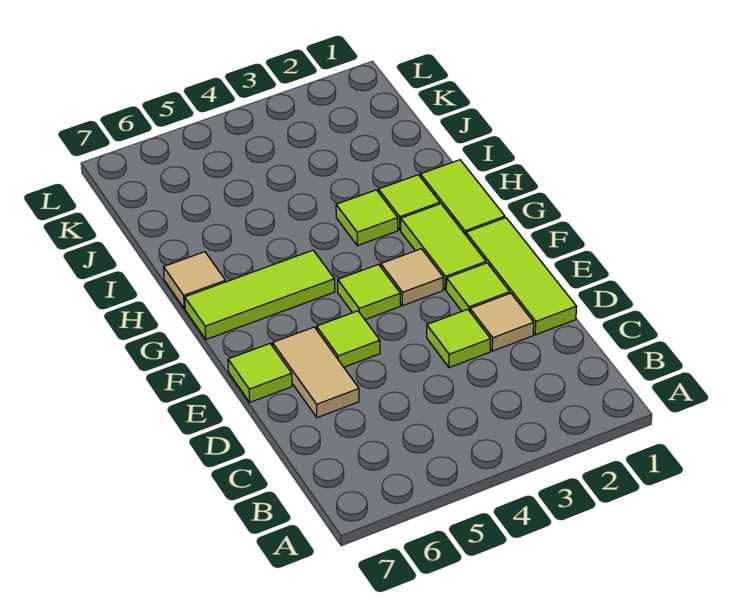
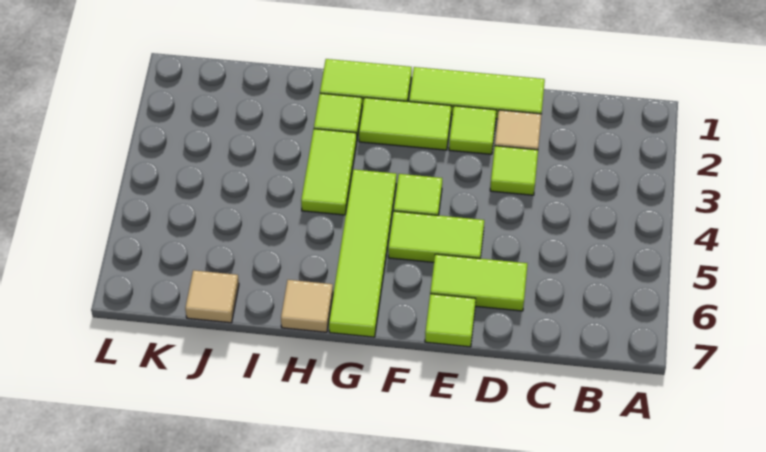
tan tile D6:E6 level 1 -> lime tile D6:E6 level 1
lime tile E5 level 1 -> lime tile E5:F5 level 1
tan tile F3 level 1 -> tan tile J7 level 1
lime tile G5:G7 level 1 -> lime tile G4:G7 level 1
lime tile H3 level 1 -> lime tile H3:H4 level 1

